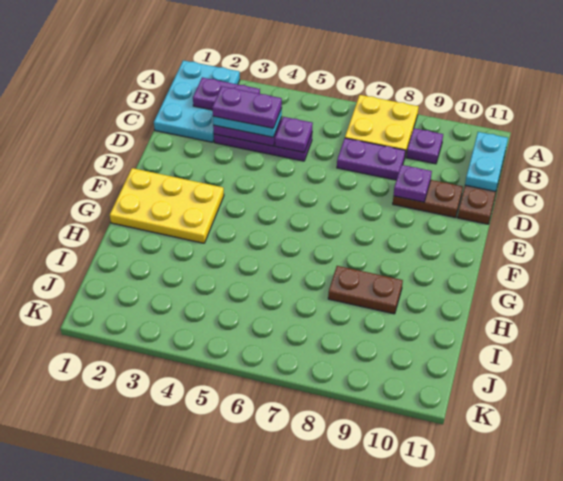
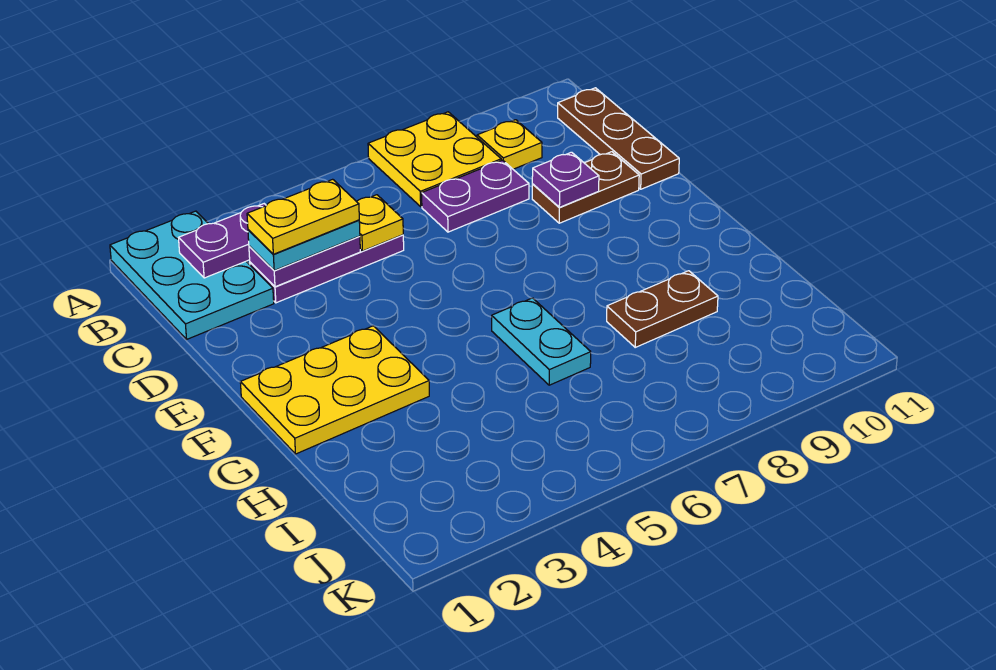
purple plate B9 level 1 -> yellow plate B9 level 1
cyan plate B11:C11 level 2 -> cyan plate G6:H6 level 1
purple plate C3:C4 level 4 -> yellow plate C3:C4 level 4
purple plate C5 level 2 -> yellow plate C5 level 2

